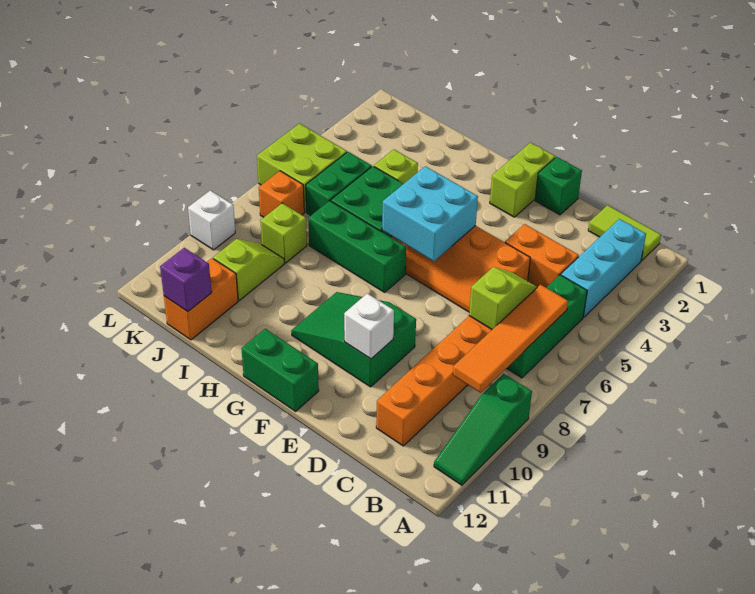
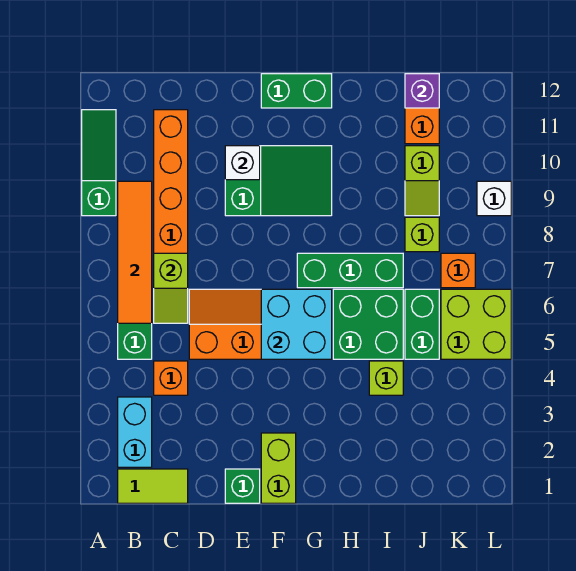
cyan brick B2:B4 level 1 -> cyan brick B2:B3 level 1
orange brick C4:D4 level 1 -> orange brick C4 level 1

